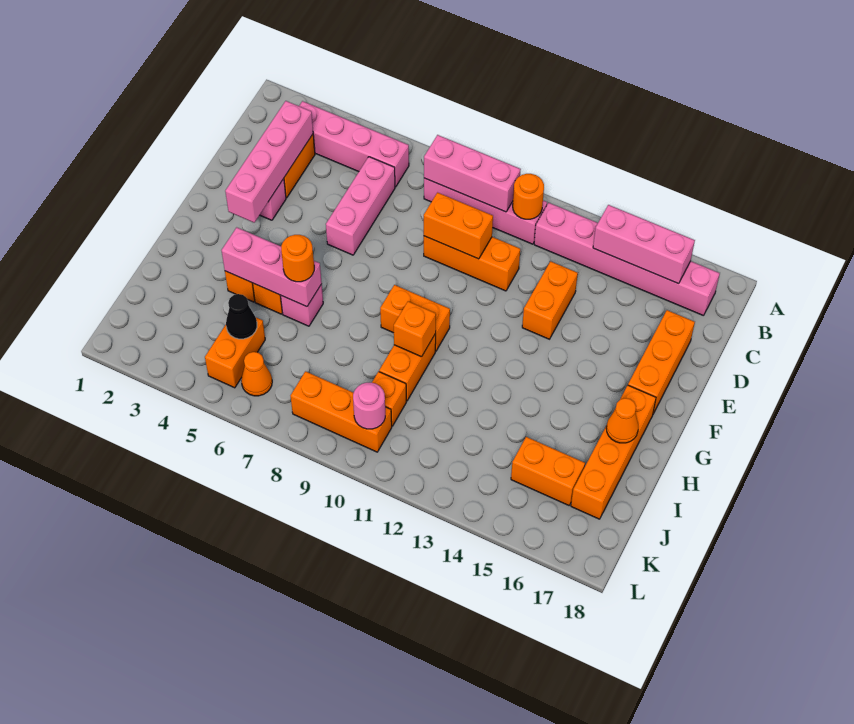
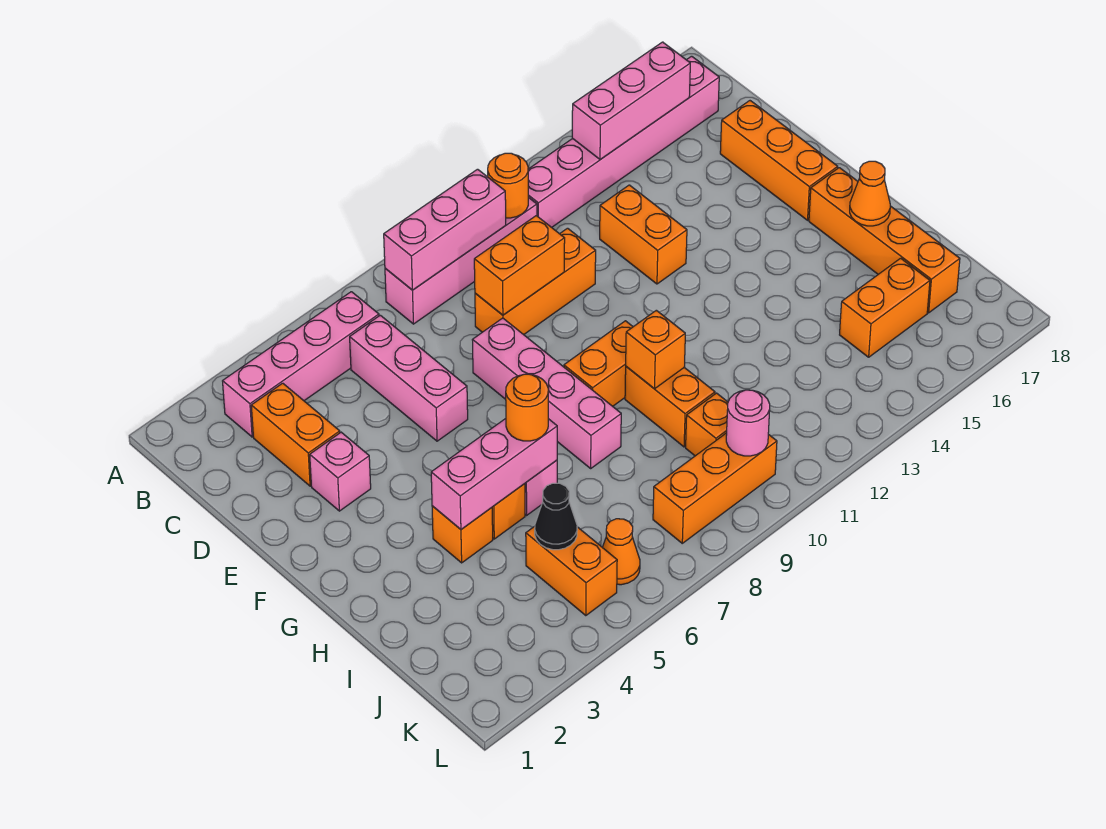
pink brick C3:F3 level 2 -> pink brick E8:H8 level 1

